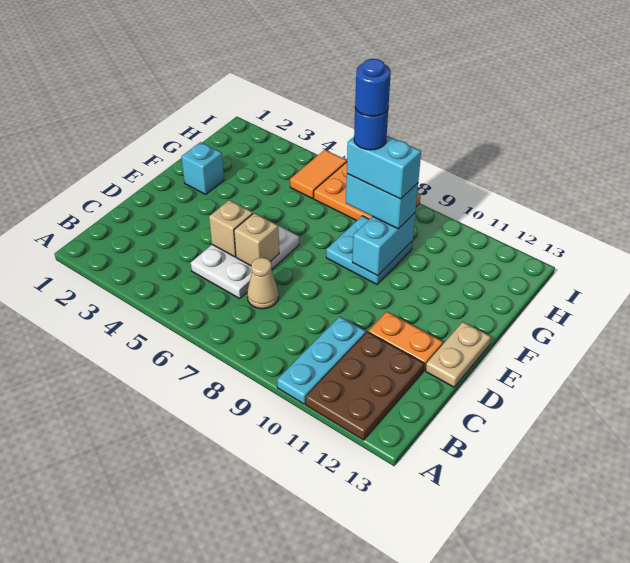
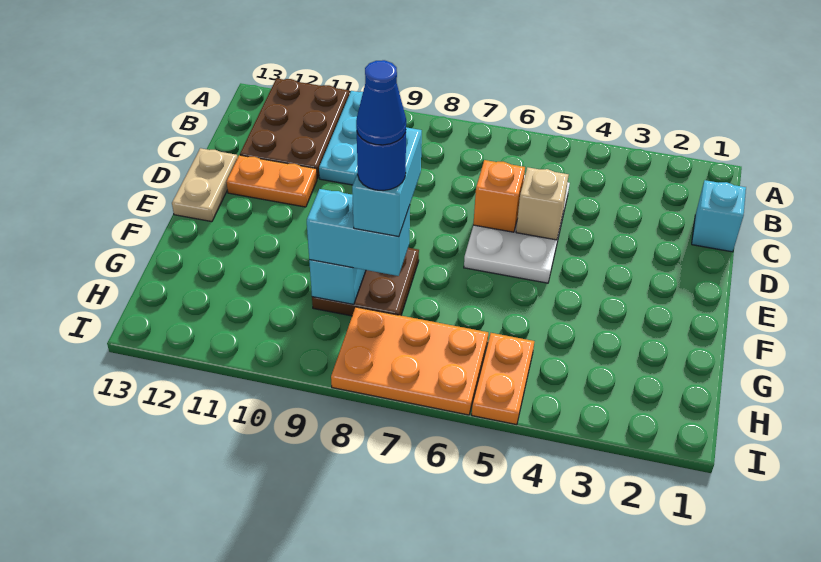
tan cone C7 level 1 -> none
tan brick D6 level 2 -> orange brick D6 level 2
cyan brick F2 level 1 -> cyan brick C1 level 1
cyan plate F8:G9 level 1 -> brown plate F8:G9 level 1
cyan brick G8:G9 level 4 -> cyan brick F8:G8 level 4
blue round brick G8 level 6 -> blue cone G8 level 6
orange tile H5:I5 level 1 -> orange plate H5:I5 level 1

